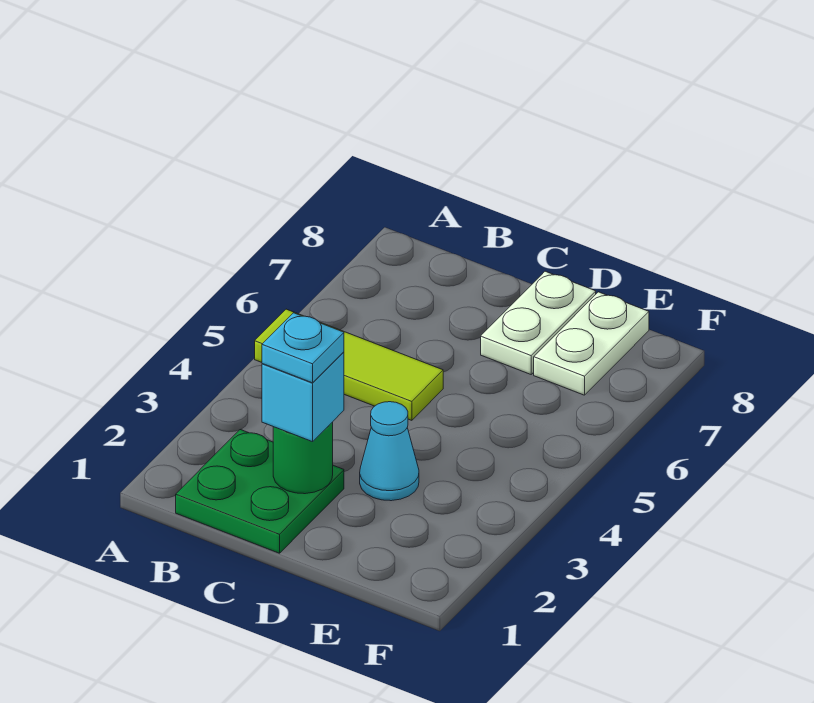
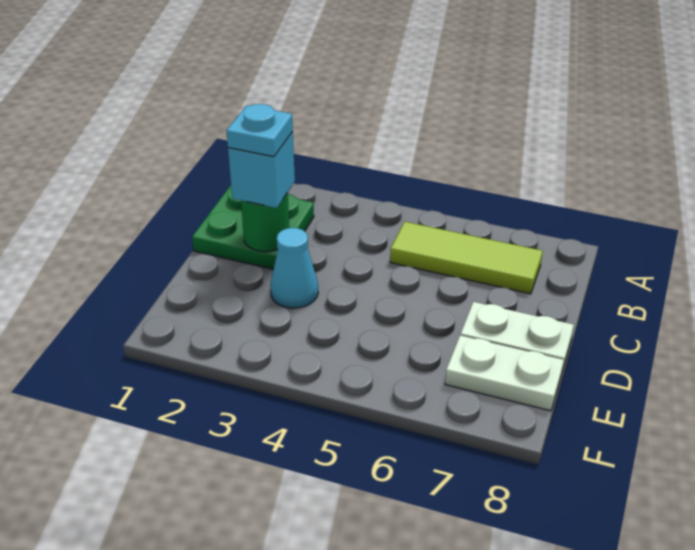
lime tile A5:C5 level 1 -> lime tile B5:B7 level 1

